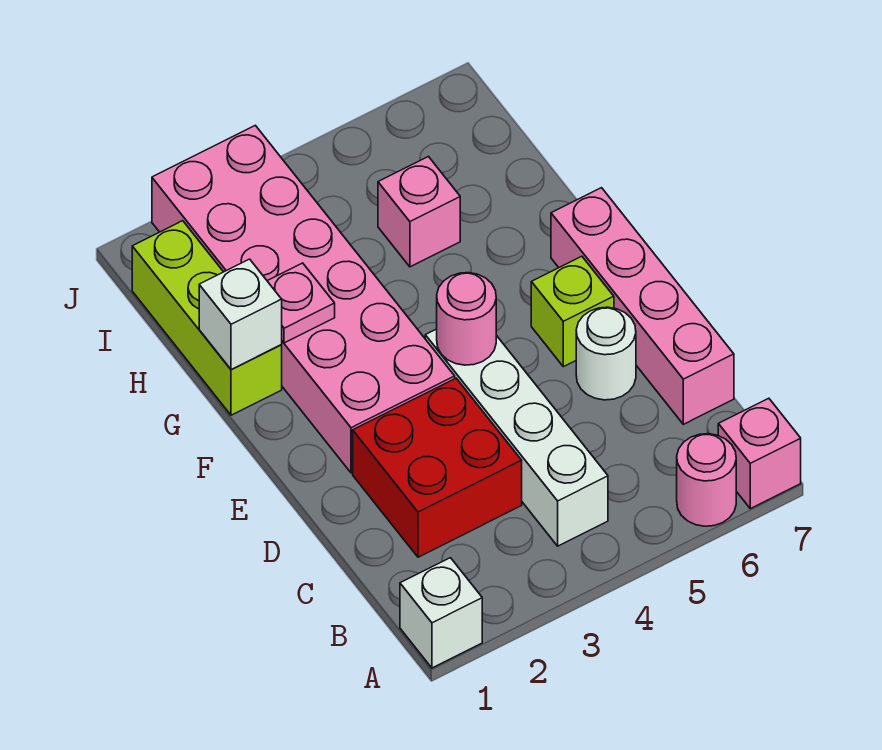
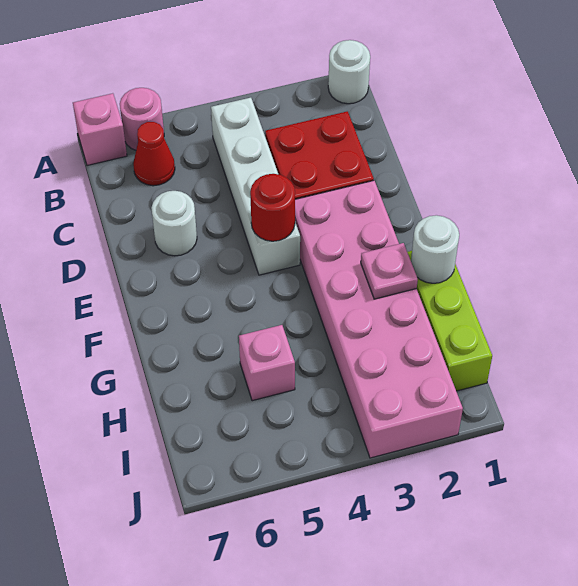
white brick A1 level 1 -> white round brick A1 level 1
none -> red cone B6 level 1
pink brick C7:F7 level 1 -> none
pink round brick E4 level 2 -> red round brick E4 level 2
lime brick E6 level 1 -> none
white brick G1 level 2 -> white round brick G1 level 2

